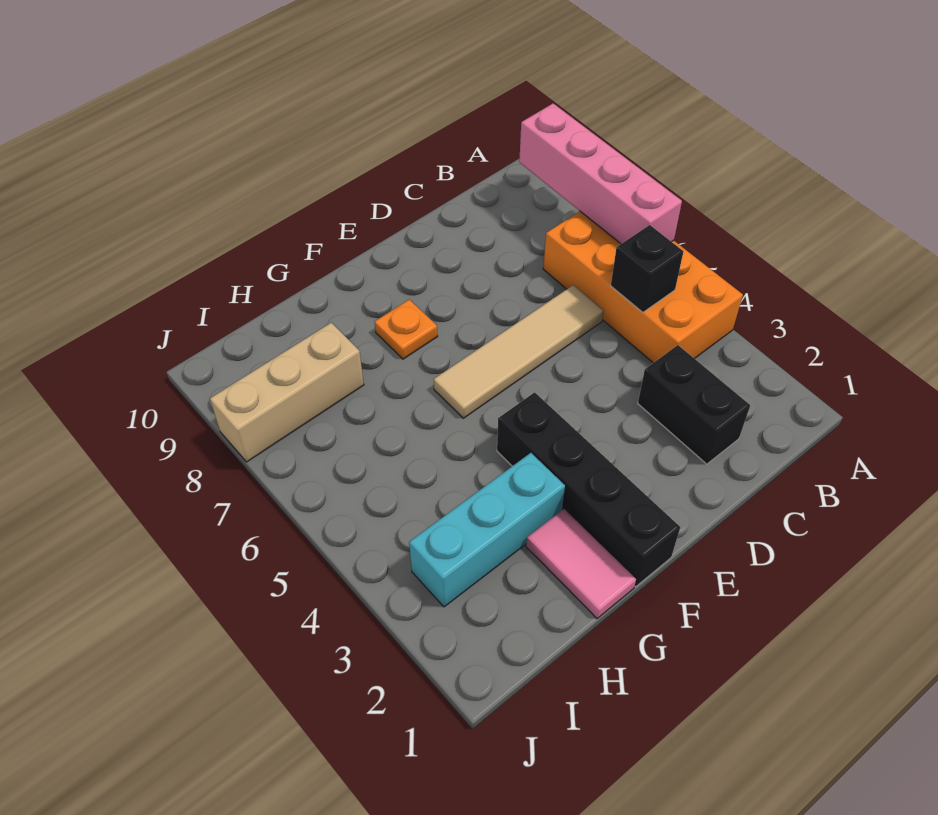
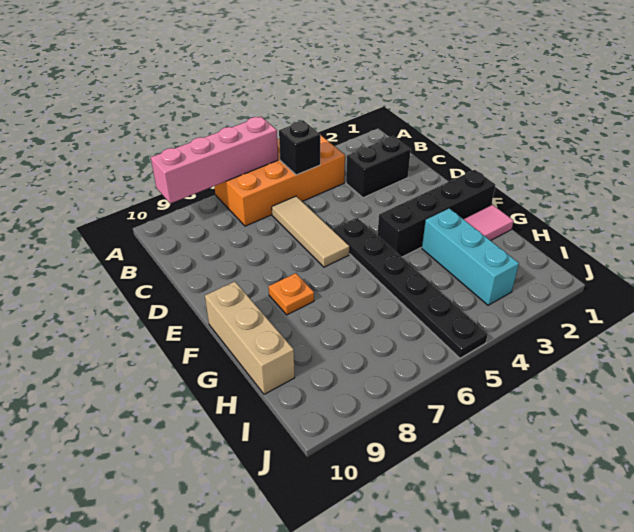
tan tile C6:F6 level 1 -> tan tile C6:E6 level 1
none -> black plate E5:J5 level 1
tan brick H8:J8 level 1 -> tan brick F10:H10 level 1

